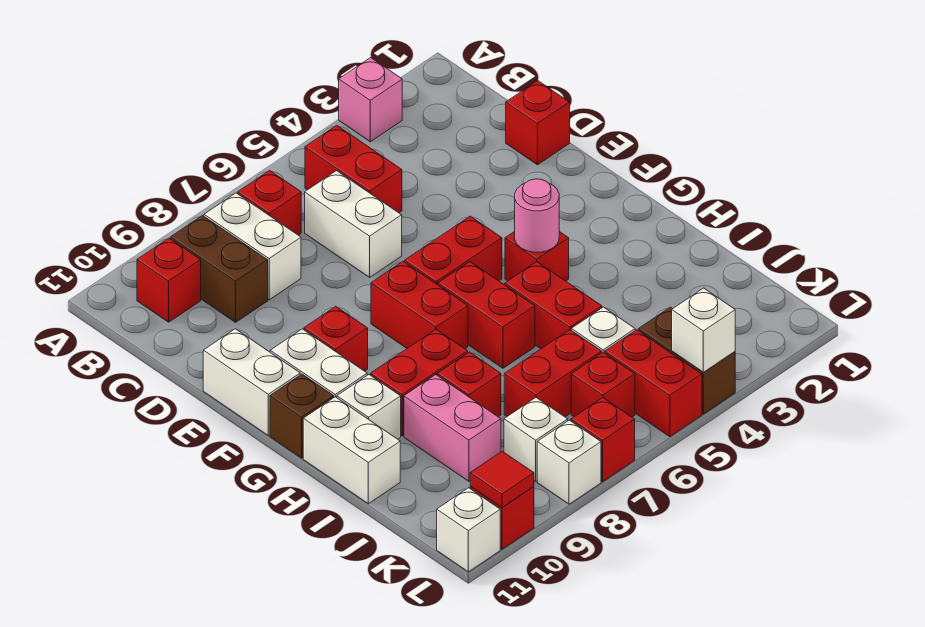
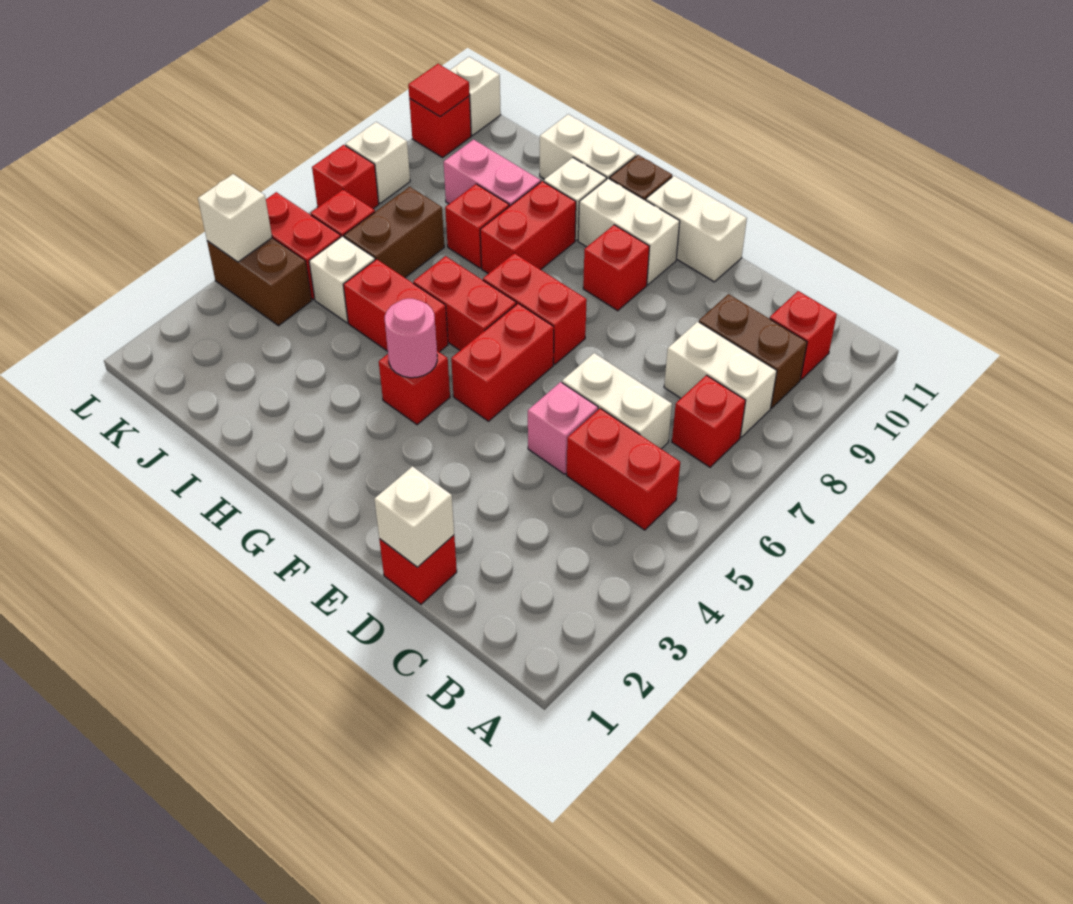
pink brick A3 level 1 -> pink brick D5 level 1
red brick J6:J7 level 1 -> brown brick J6:J7 level 1
white brick K8 level 1 -> white brick D1 level 2

